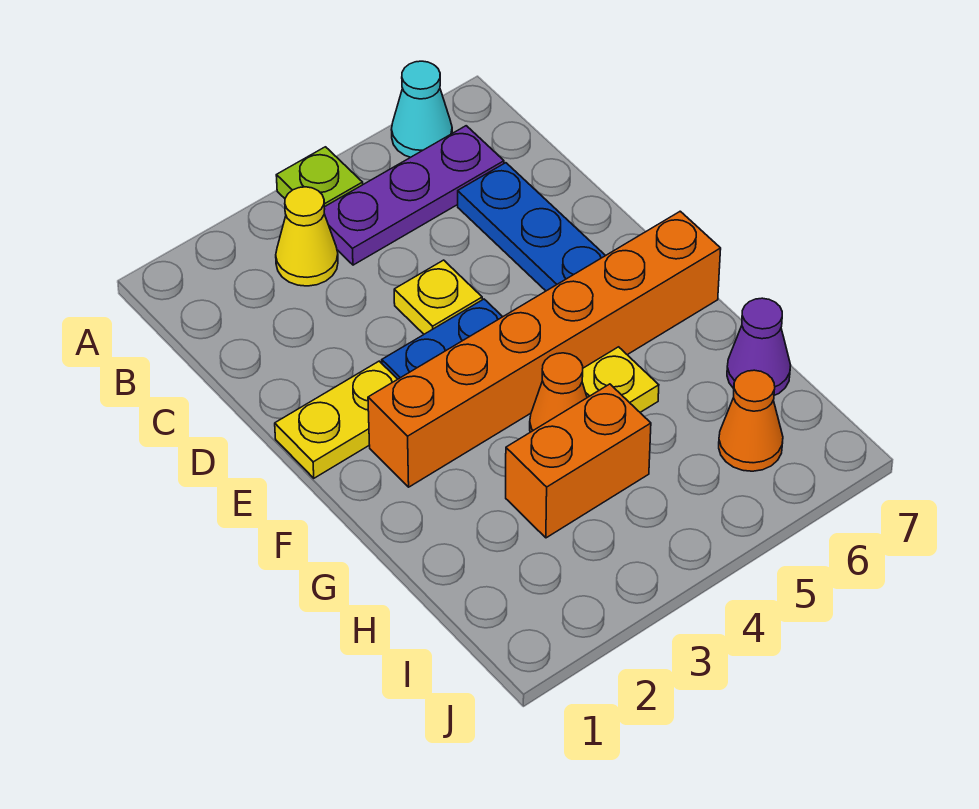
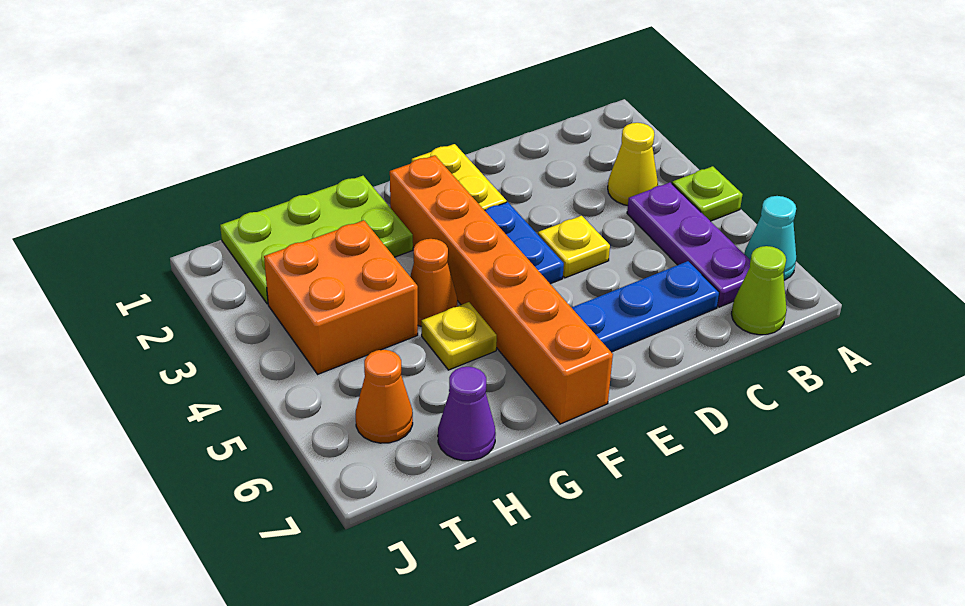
none -> lime cone B7 level 1
none -> lime plate G1:I2 level 1
orange brick H3:H4 level 1 -> orange brick H3:I4 level 1

